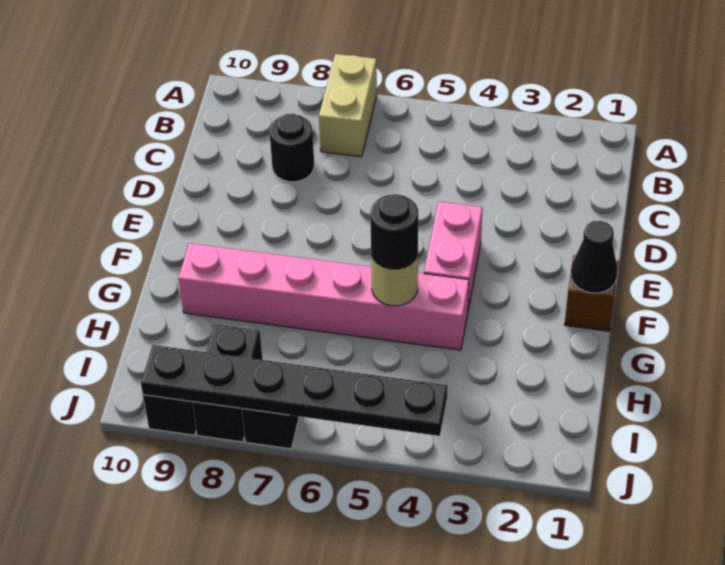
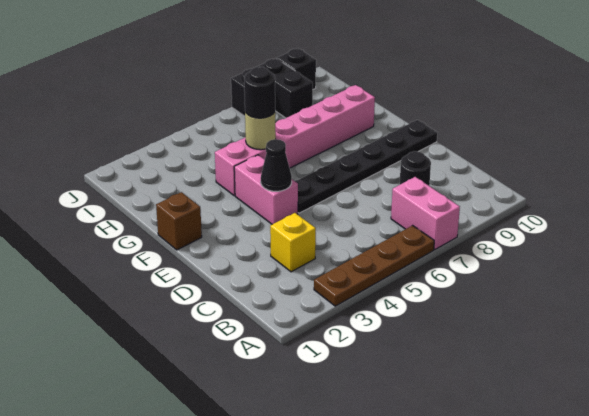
none -> brown plate A3:A6 level 1
tan brick A7:B7 level 1 -> pink brick A7:B7 level 1
none -> yellow brick C3 level 1
black cone F1 level 2 -> black cone E4 level 2
black plate J4:J9 level 2 -> black plate E5:E10 level 1

